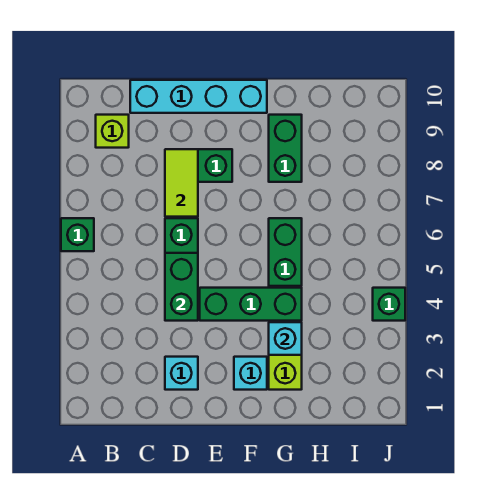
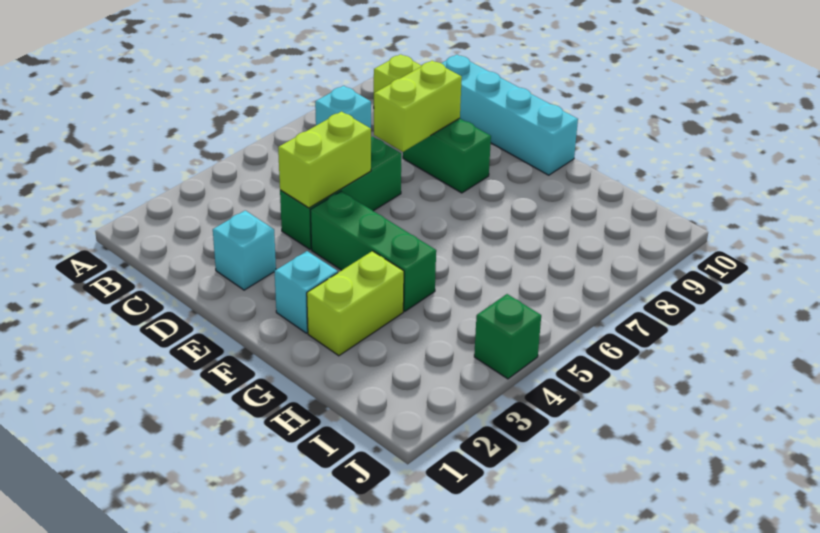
green brick A6 level 1 -> none
green brick D4:D5 level 2 -> lime brick D4:D5 level 2
lime tile D7:D8 level 2 -> lime brick D7:D8 level 2
cyan brick G3 level 2 -> cyan brick B7 level 1
green brick G5:G6 level 1 -> none
green brick G8:G9 level 1 -> none

